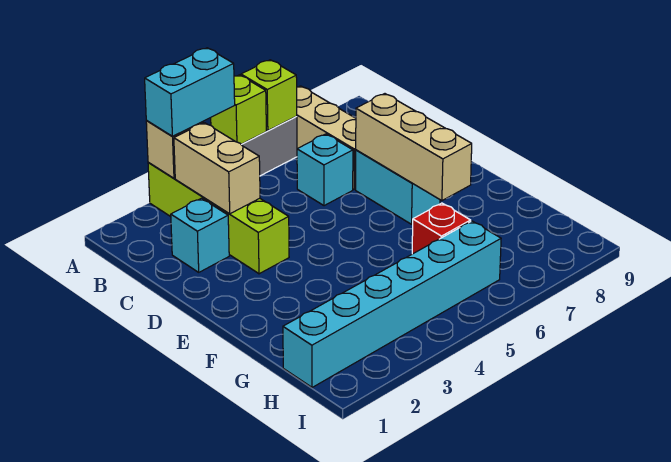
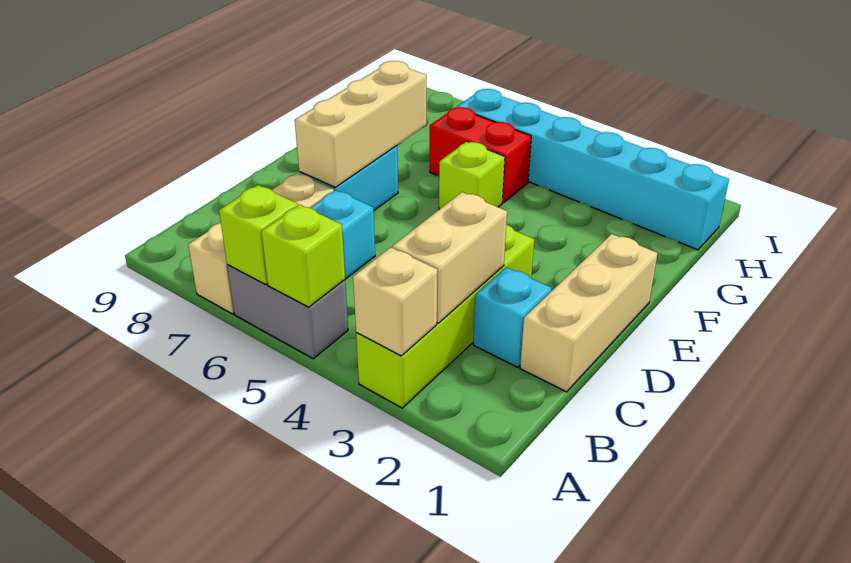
cyan brick A3:A4 level 3 -> none
none -> tan brick C1:E1 level 1
none -> lime brick F5 level 1
red brick G6 level 1 -> red brick G5:G6 level 1

